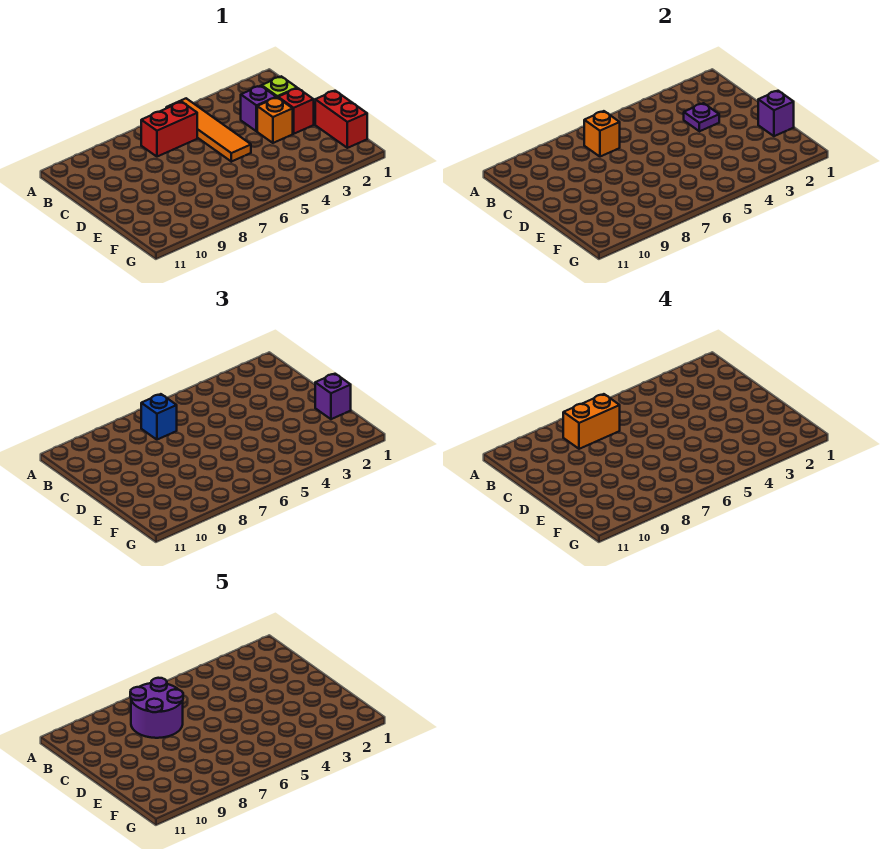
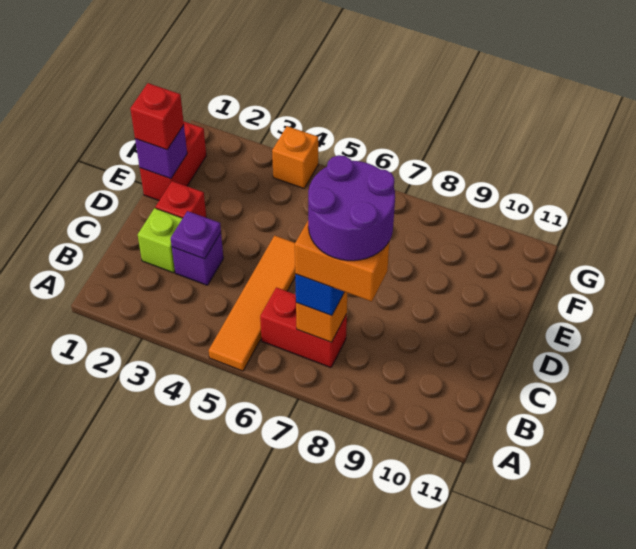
orange brick D3 level 1 -> orange brick G4 level 1
purple brick E1 level 3 -> red brick E1 level 3

